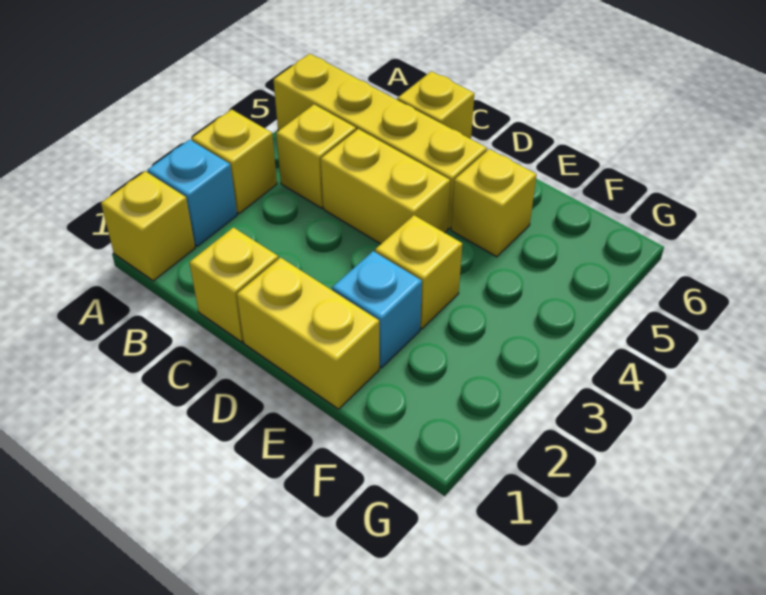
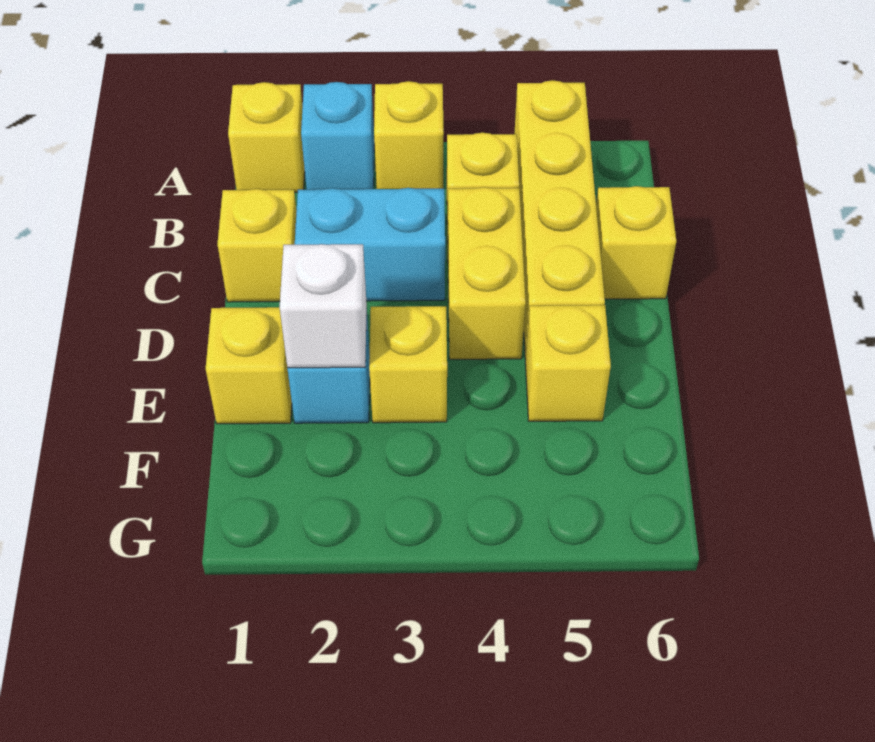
none -> cyan brick C2:C3 level 1
yellow brick D1:E1 level 1 -> yellow brick E1 level 1
none -> white brick E2 level 2

